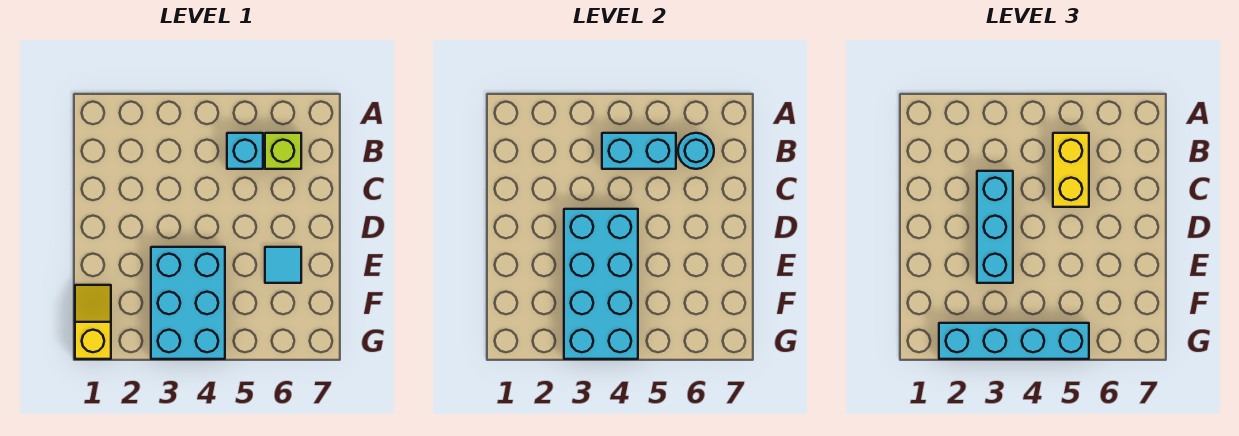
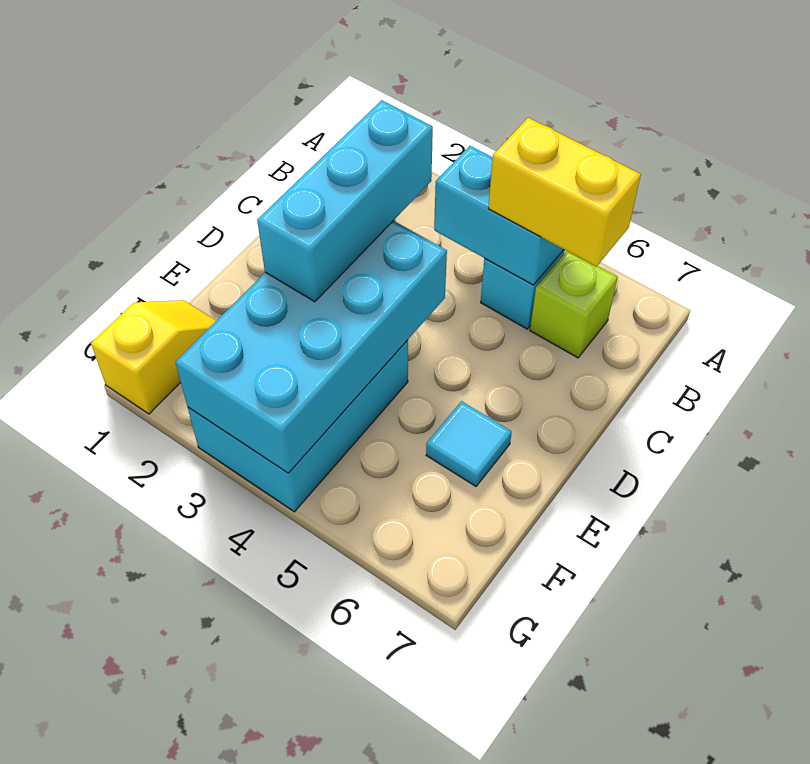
yellow brick B5:C5 level 3 -> yellow brick B5:B6 level 3
cyan round brick B6 level 2 -> none
cyan brick G2:G5 level 3 -> none

